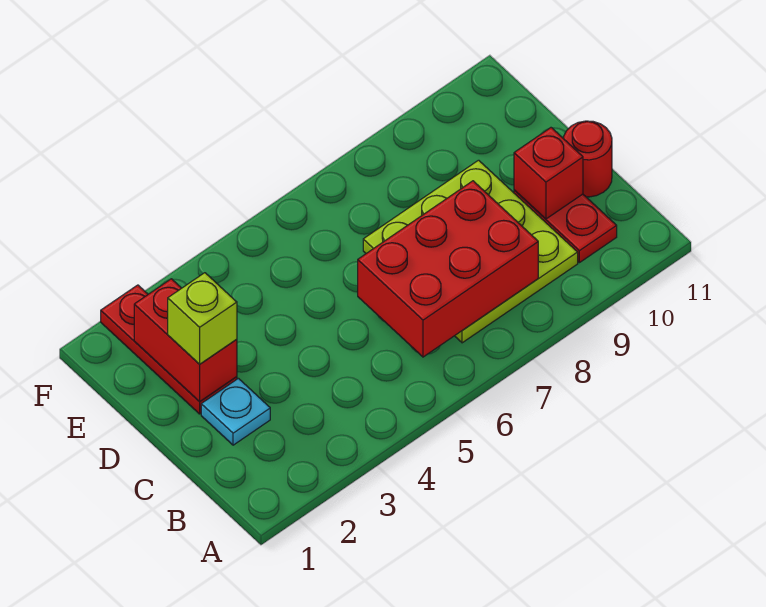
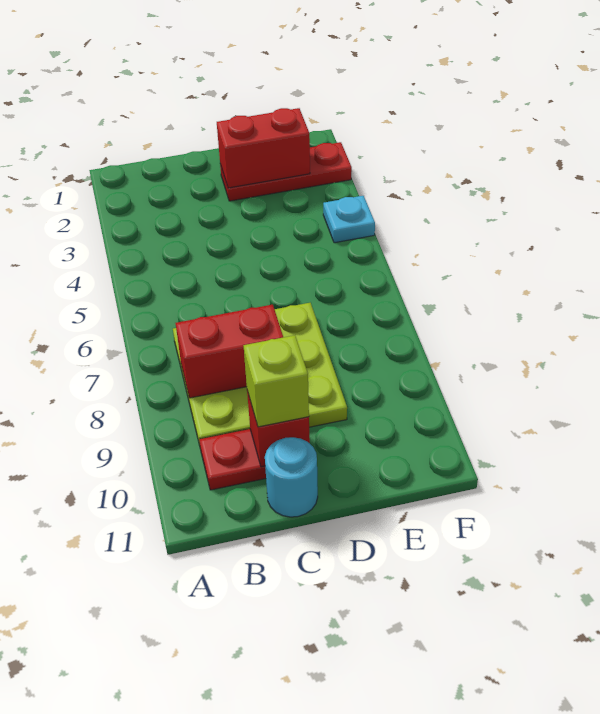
red brick B6:C8 level 2 -> red brick B8:C8 level 2
cyan plate C2 level 1 -> cyan plate F4 level 1
red round brick C11 level 1 -> cyan round brick C11 level 1
lime brick D2 level 3 -> lime brick C10 level 3

